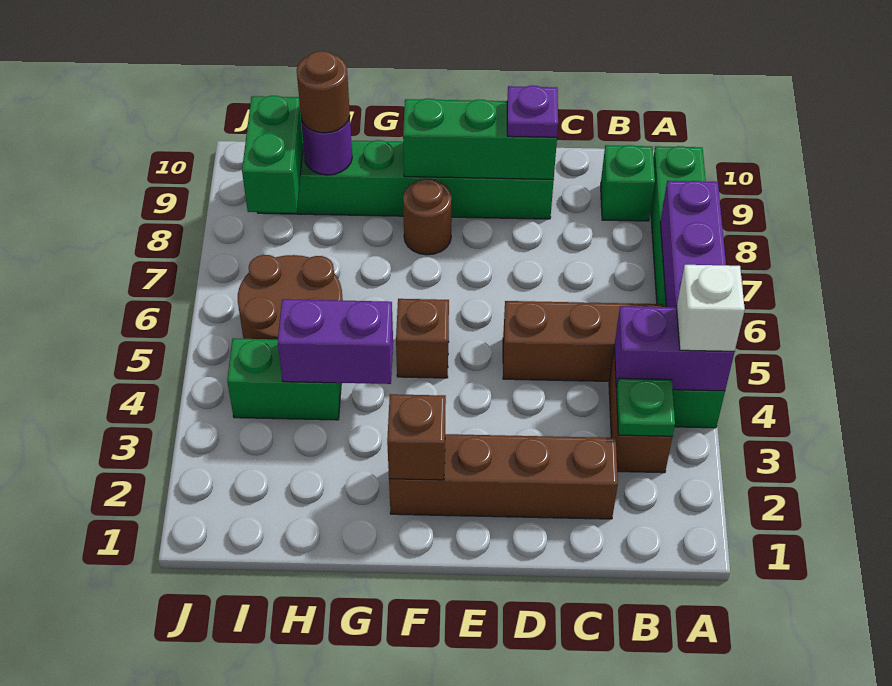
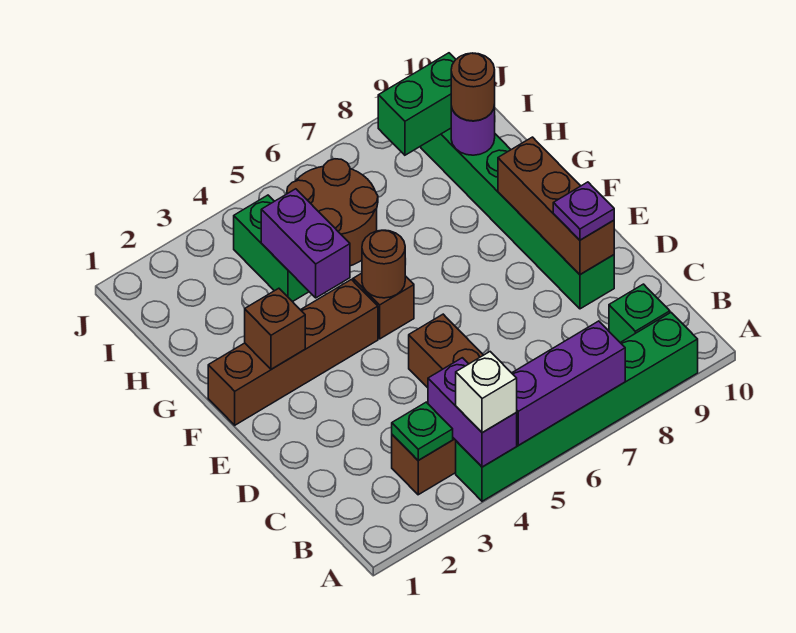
brown brick C2:F2 level 1 -> brown brick F1:F4 level 1
green brick D9:F9 level 2 -> brown brick D9:F9 level 2
brown round brick F8 level 1 -> brown round brick F5 level 2

